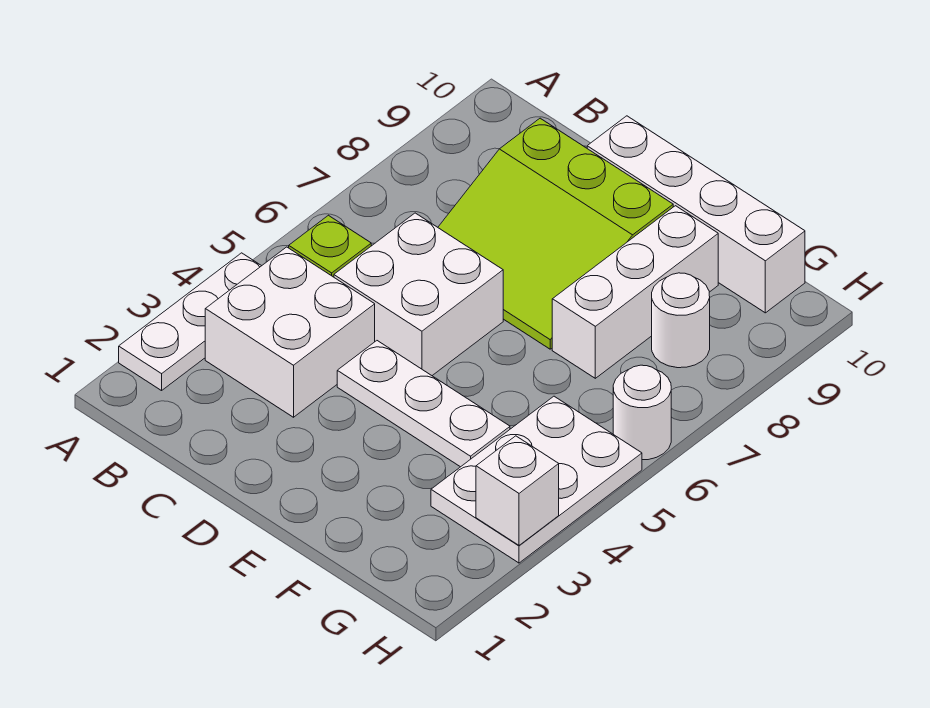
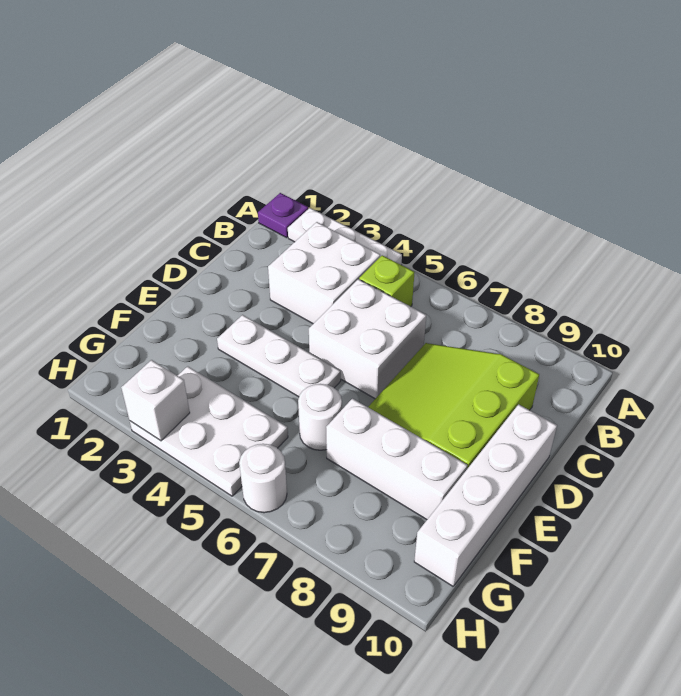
none -> purple plate A1 level 1
white plate D4:F4 level 1 -> white plate E3:E5 level 1
white round brick G8 level 1 -> white round brick F6 level 1

